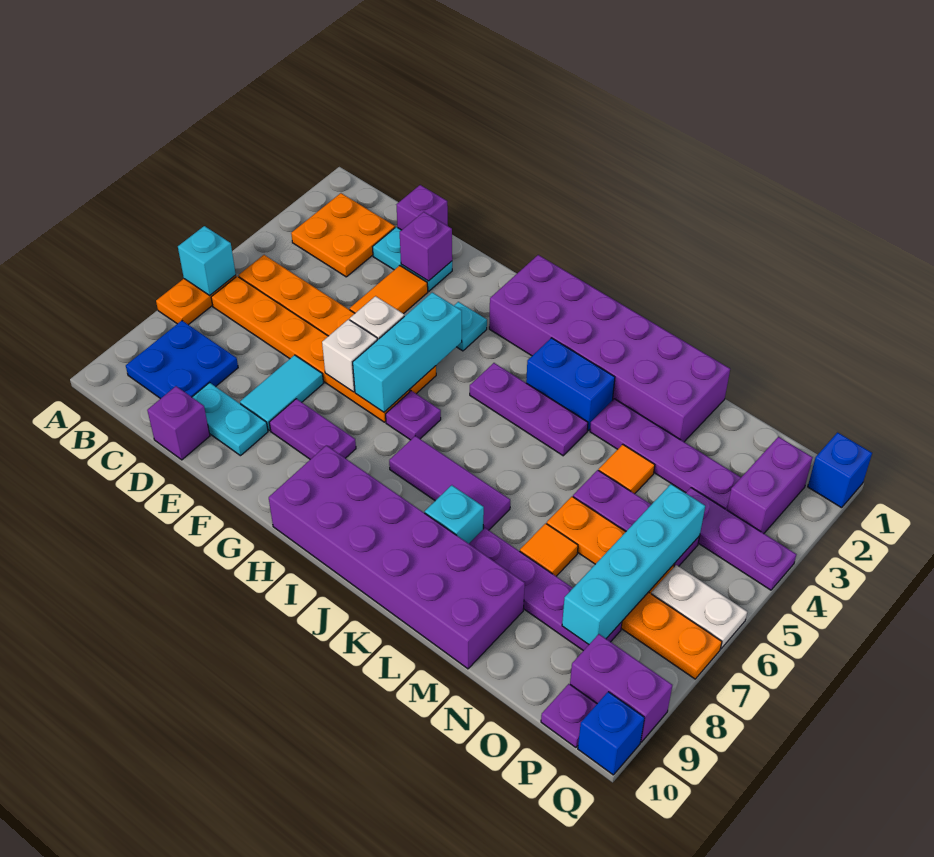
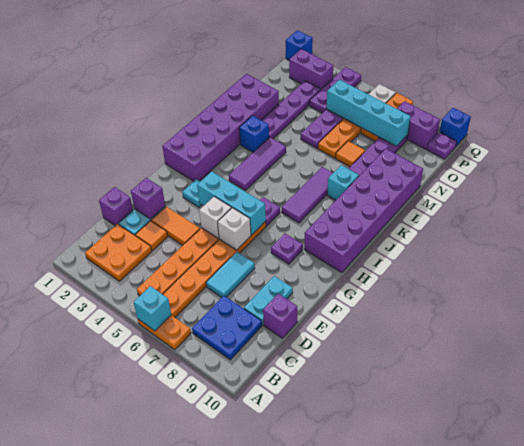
cyan tile E7:E8 level 1 -> cyan tile D7:E7 level 1
purple plate F8:G8 level 1 -> purple plate G8 level 1
purple plate I4:K4 level 1 -> purple tile I4:K4 level 1
blue brick J3:K3 level 1 -> blue brick K3 level 1
orange tile M4 level 1 -> orange tile D3 level 1
purple brick P9:Q9 level 1 -> purple brick P8:P9 level 1

